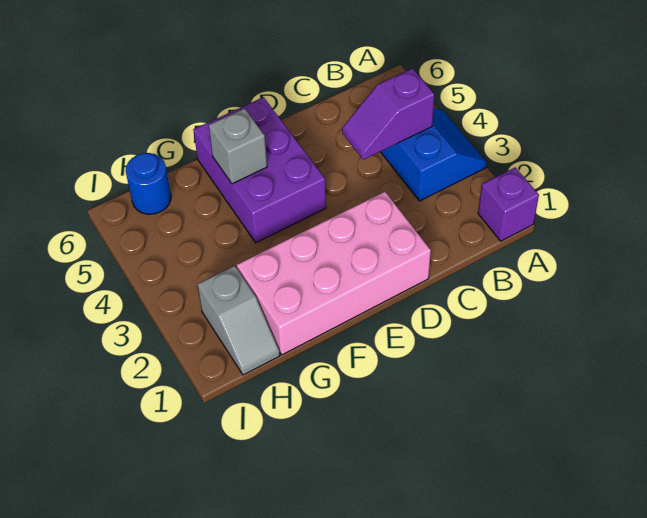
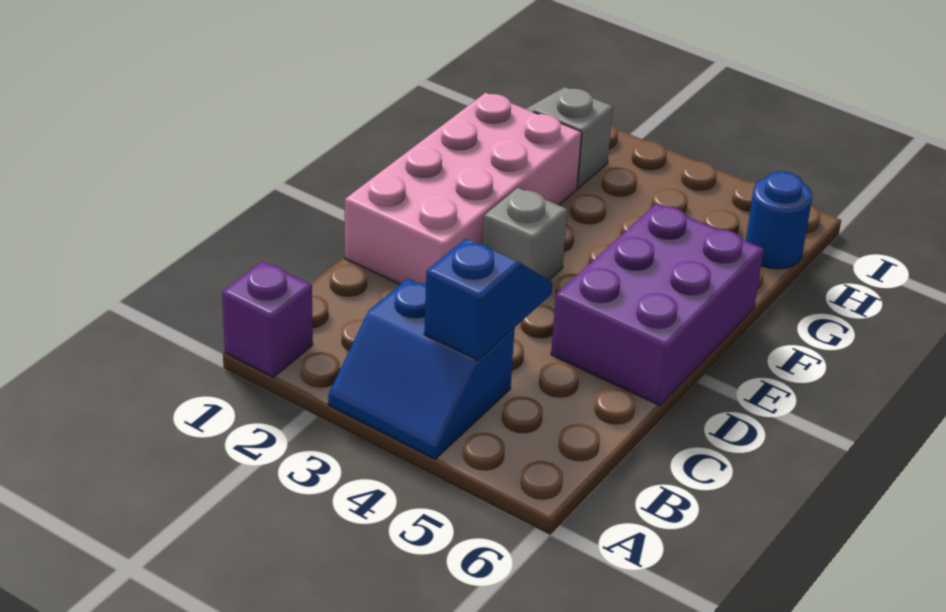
purple slope B4:C4 level 2 top B -> blue slope B4:C4 level 2 top B
purple brick E4:F6 level 1 -> purple brick D5:F6 level 1
grey brick F5 level 2 -> grey brick E3 level 1

